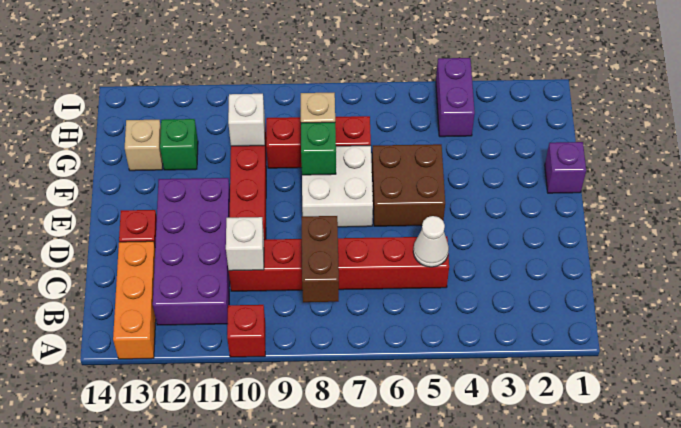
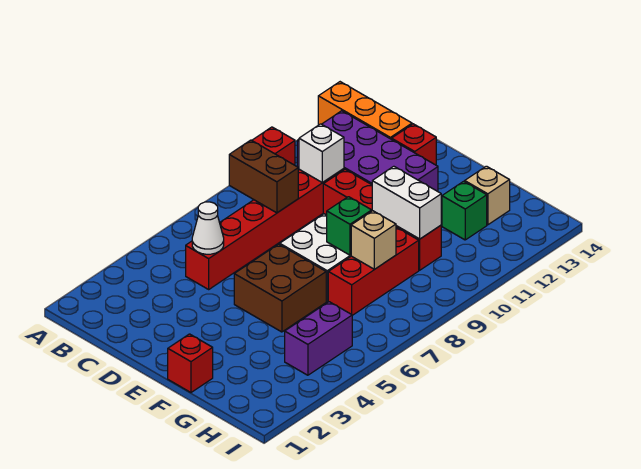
purple brick F1 level 1 -> red brick F1 level 1
white brick G10 level 2 -> white brick F10:G10 level 2
purple brick H4:I4 level 1 -> purple brick H4:H5 level 1

